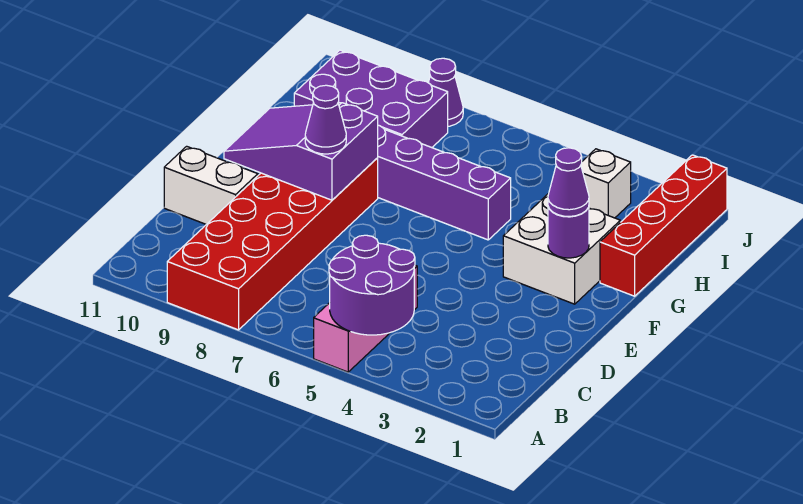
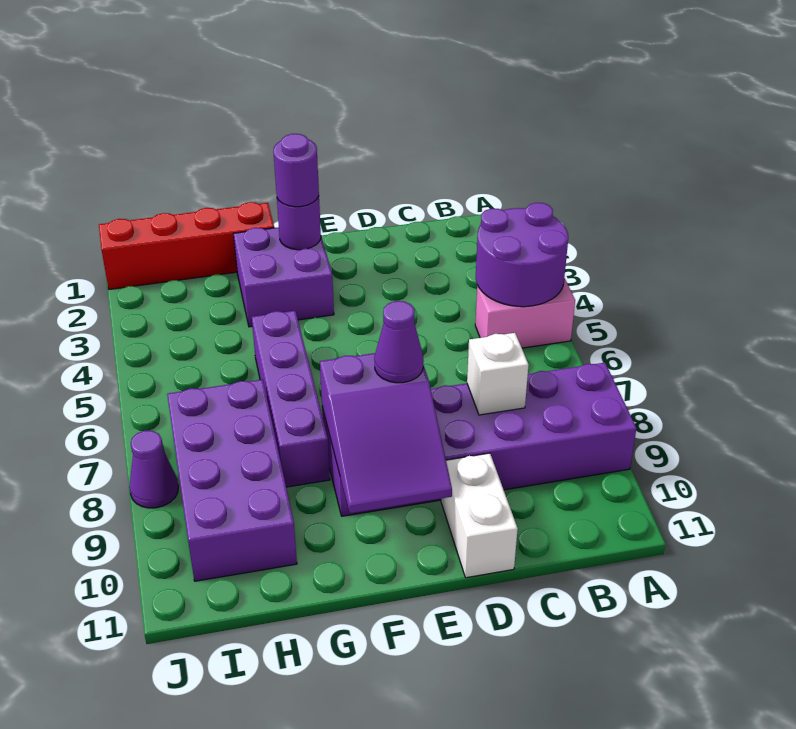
pink brick A5:C5 level 1 -> pink brick A5:B5 level 1
red brick A8:F9 level 1 -> purple brick A8:F9 level 1
white brick F2:G3 level 1 -> purple brick F2:G3 level 1
purple cone F2 level 3 -> purple round brick F2 level 3
purple brick H8:I10 level 1 -> purple brick H7:I10 level 1
white brick I3 level 1 -> white brick C8 level 2

